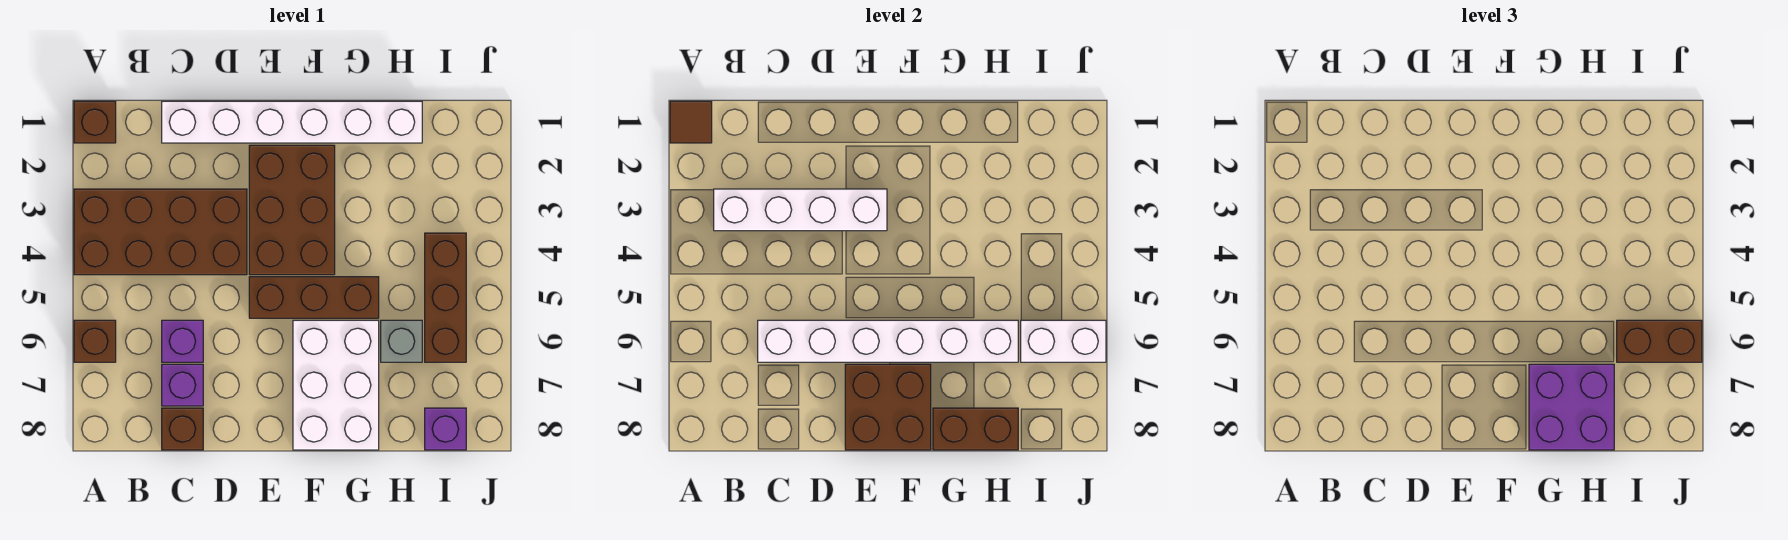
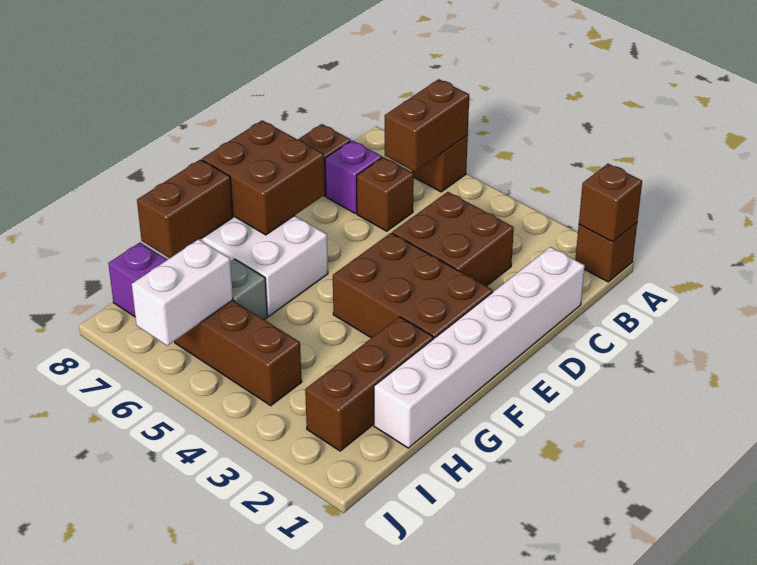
brown tile A1 level 2 -> brown brick A1 level 2
brown brick A3:D4 level 1 -> brown brick C3:D4 level 1
white brick B3:E3 level 2 -> none
purple brick C6 level 1 -> brown brick C6 level 1
white brick C6:H6 level 2 -> none
brown brick E5:G5 level 1 -> brown brick G2:I2 level 1
purple brick G7:H8 level 3 -> none
brown brick I6:J6 level 3 -> brown brick A6:B6 level 2

